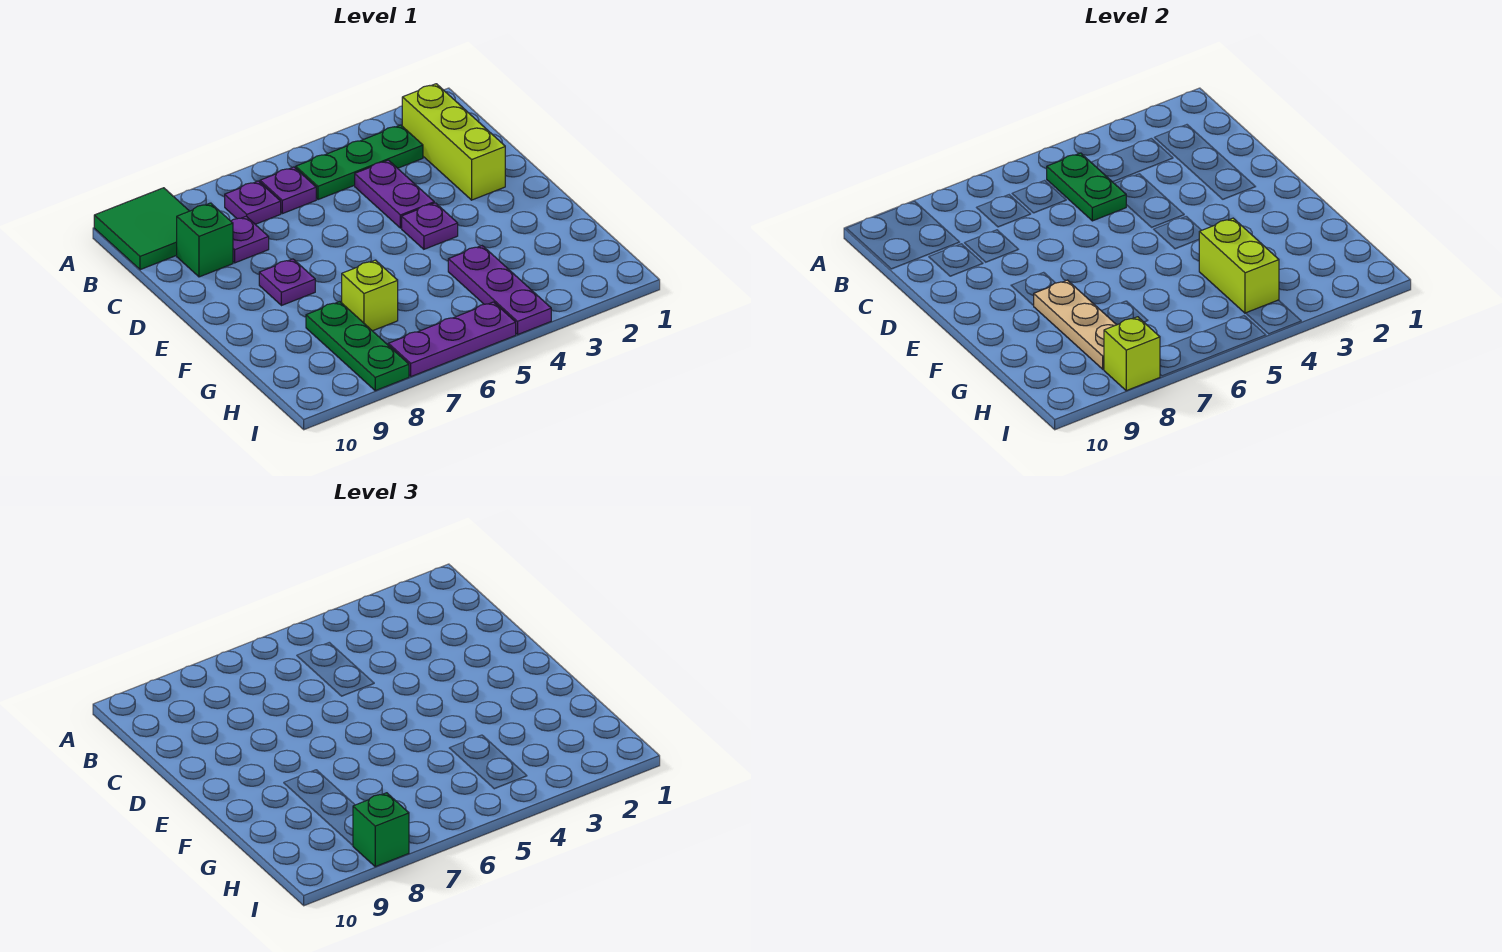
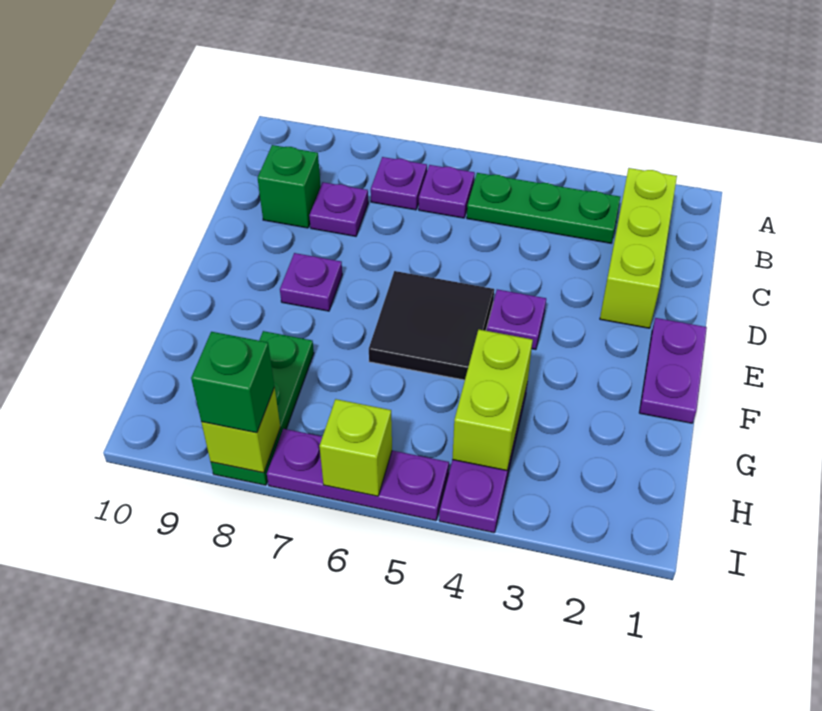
green tile A9:B10 level 1 -> none
green plate B5:C5 level 2 -> none
purple plate C4:D4 level 1 -> purple plate E1:F1 level 1
none -> black tile E5:F6 level 1
tan plate F8:H8 level 2 -> none
lime brick G7 level 1 -> lime brick I6 level 2

